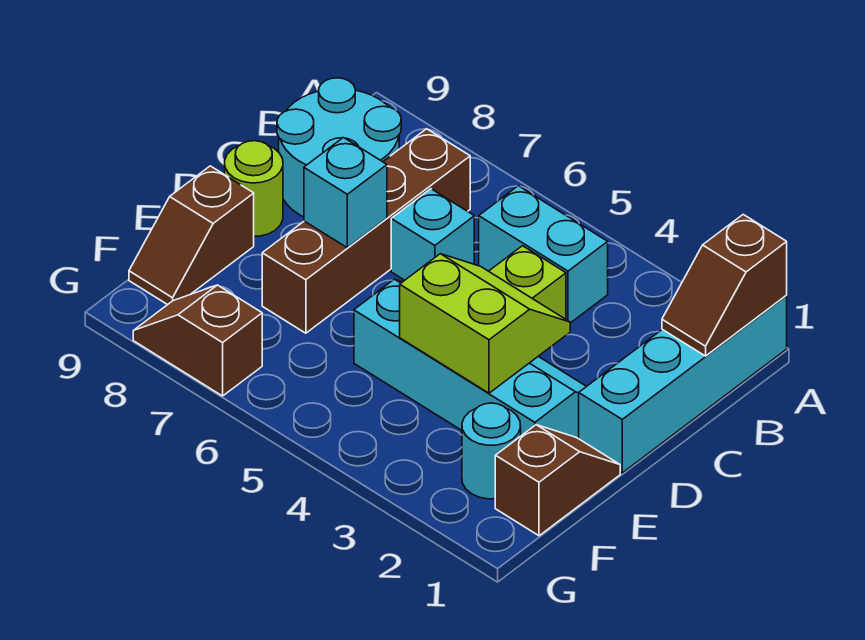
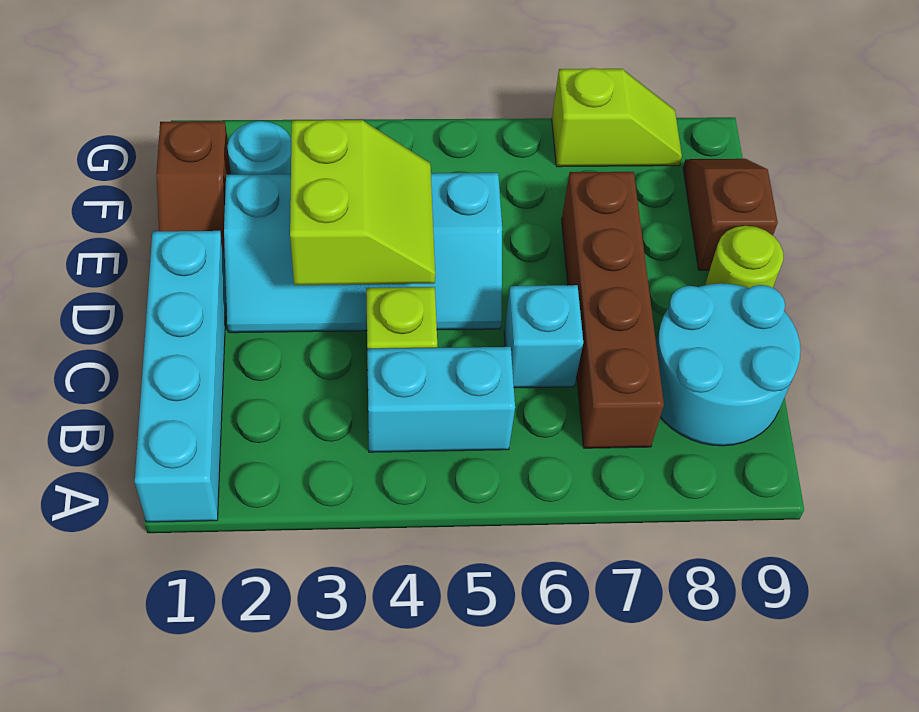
brown slope A1:B1 level 2 top A -> none
lime slope D3:E4 level 2 top E -> lime slope D3:E4 level 2 top 3
cyan brick D7 level 2 -> none
brown slope G7:G8 level 1 top 7 -> lime slope G7:G8 level 1 top 7

